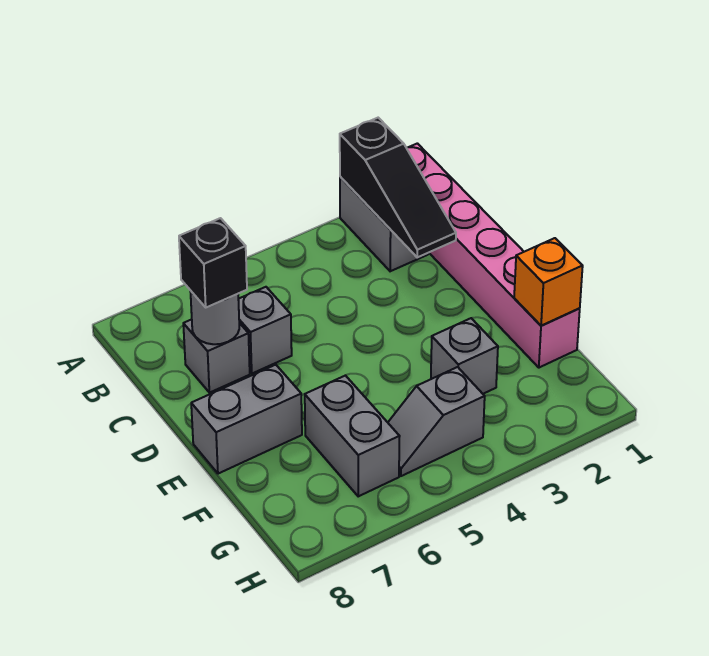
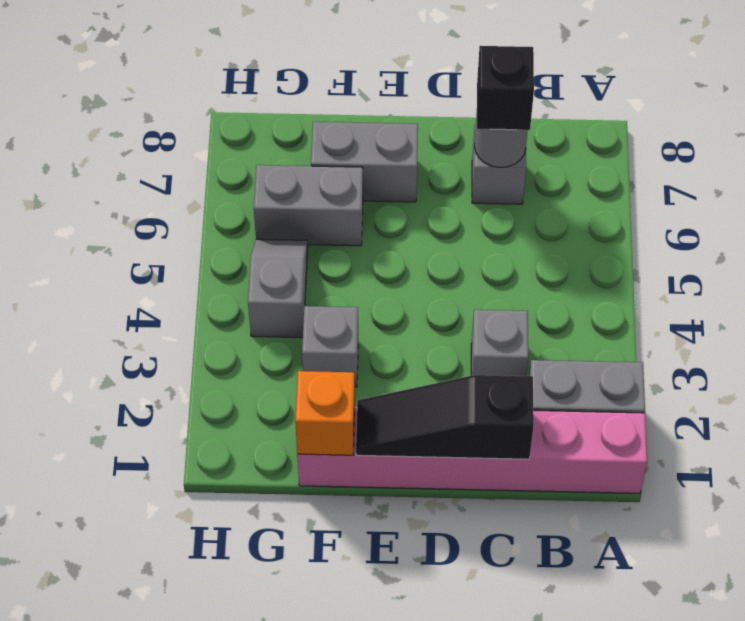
black slope A2:C2 level 2 top A -> black slope C1:E1 level 2 top C
grey brick C6 level 1 -> grey brick C3 level 1
grey brick E7:E8 level 1 -> grey brick E7:F7 level 1

